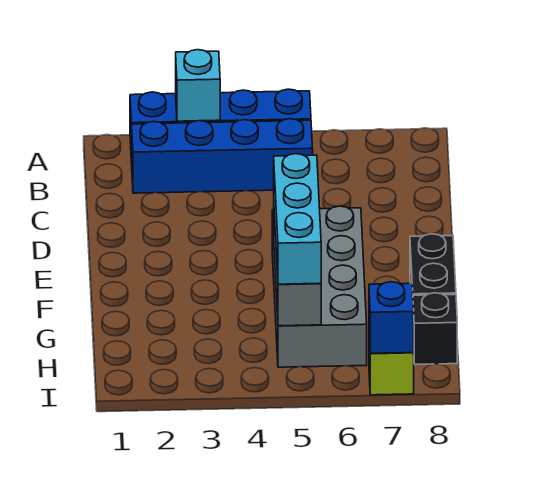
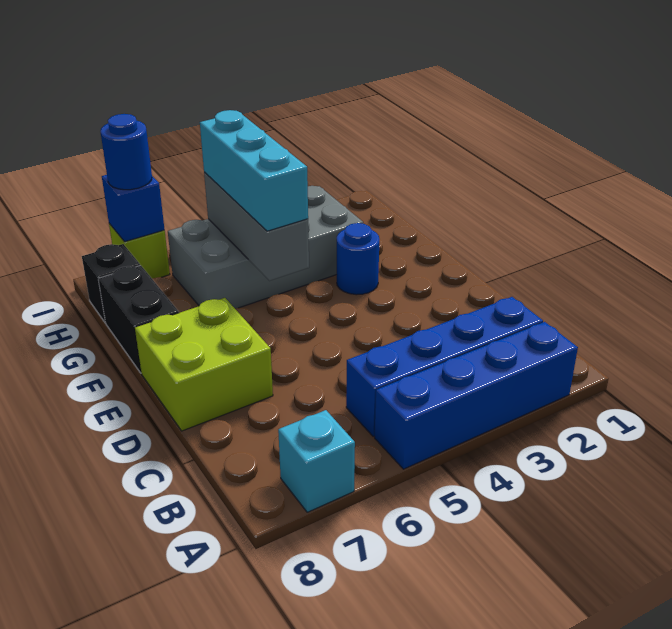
cyan brick A3 level 2 -> cyan brick A7 level 1
none -> lime brick D7:E8 level 1
grey brick E5:H6 level 1 -> grey brick G3:H6 level 1
none -> blue round brick F3 level 1
none -> blue round brick I7 level 3

